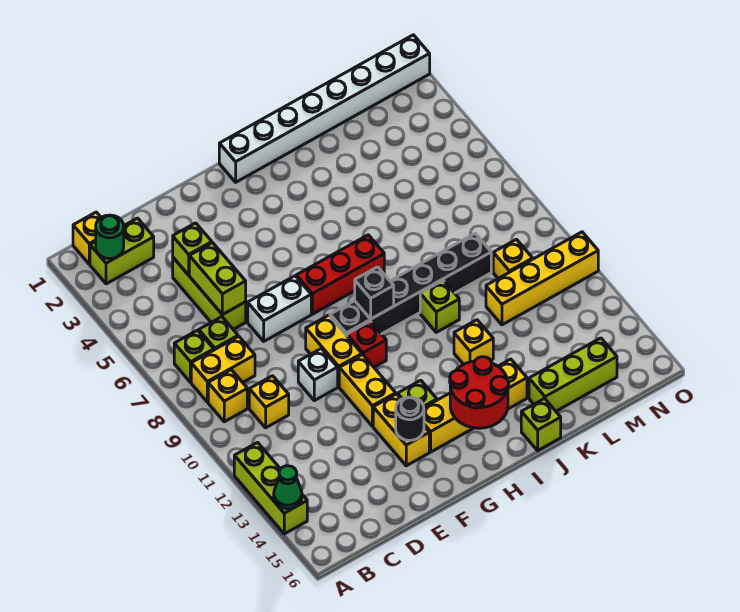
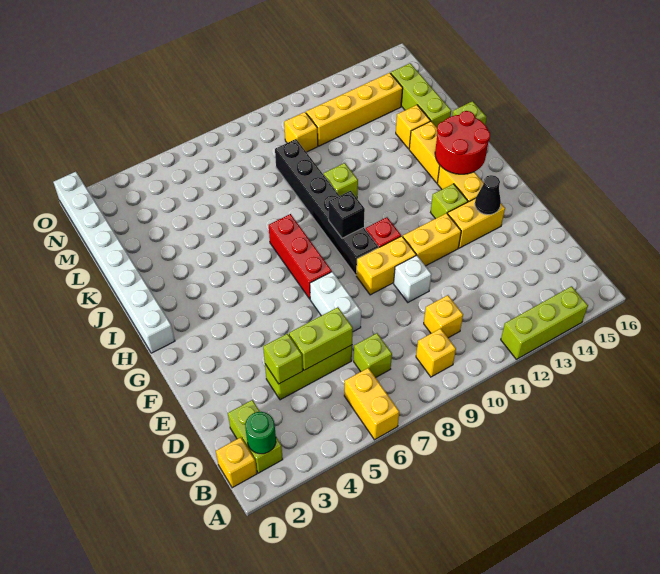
green cone A14 level 2 -> none
lime brick B7 level 1 -> none
yellow brick B8:C8 level 1 -> yellow brick A6:B6 level 1
black round brick F14 level 2 -> black cone F14 level 2
yellow brick J12 level 1 -> yellow brick K14 level 1
yellow brick L11:O11 level 1 -> yellow brick M11:M14 level 1

